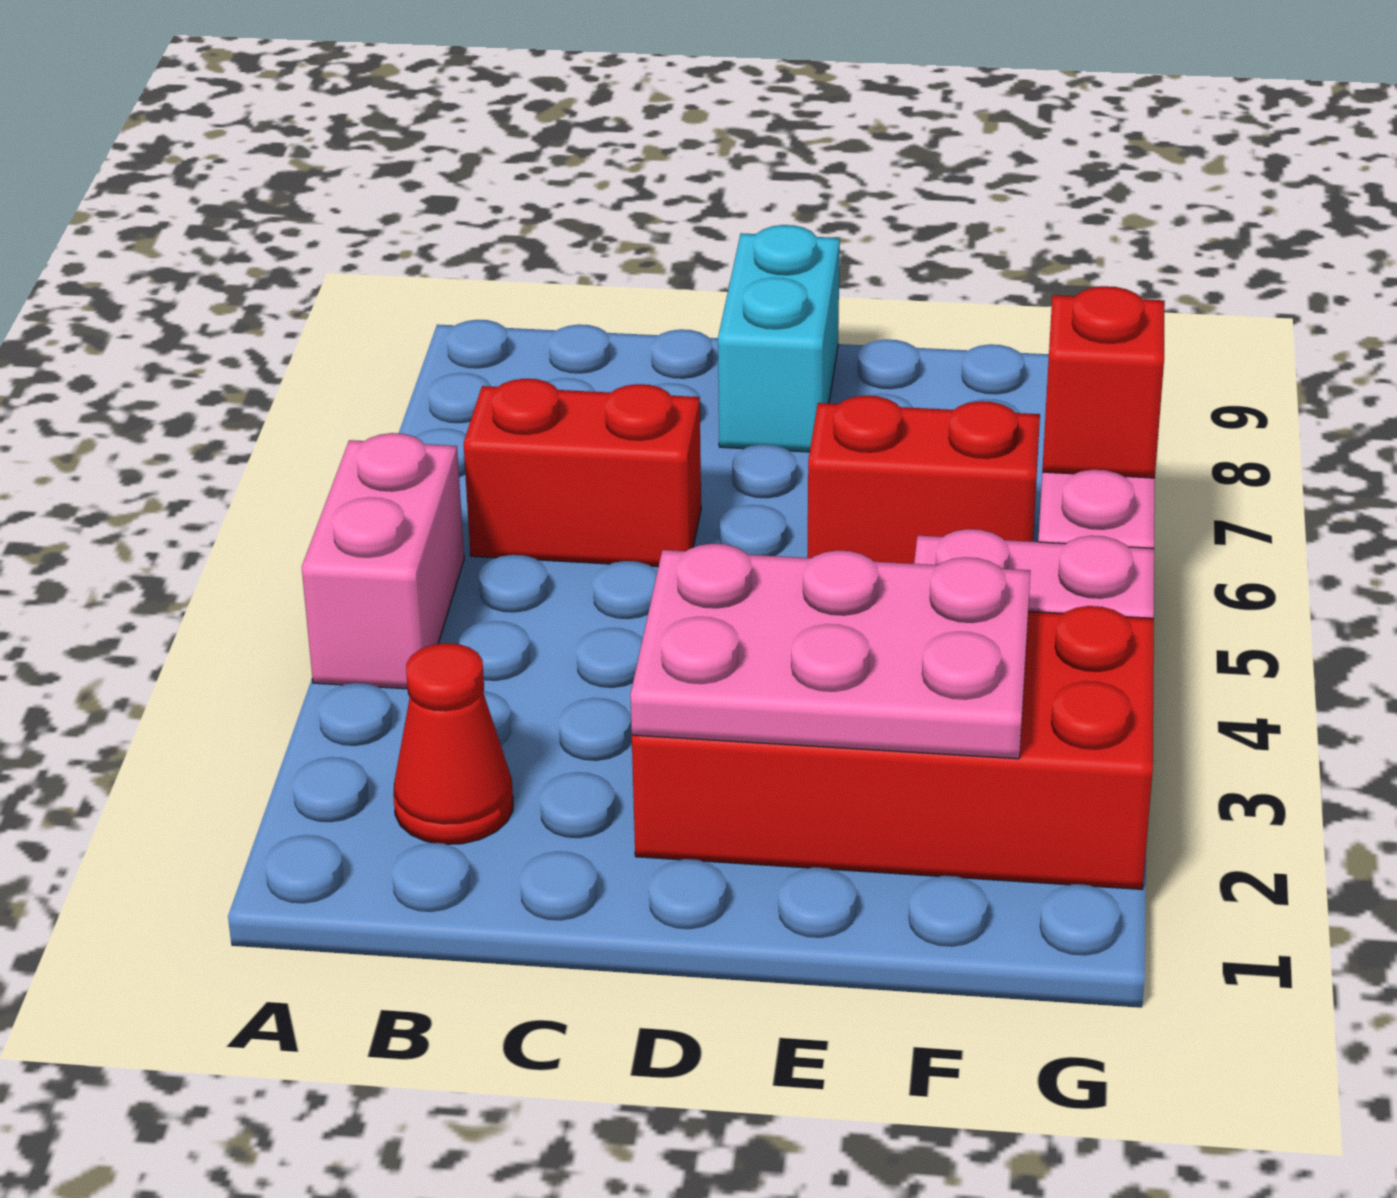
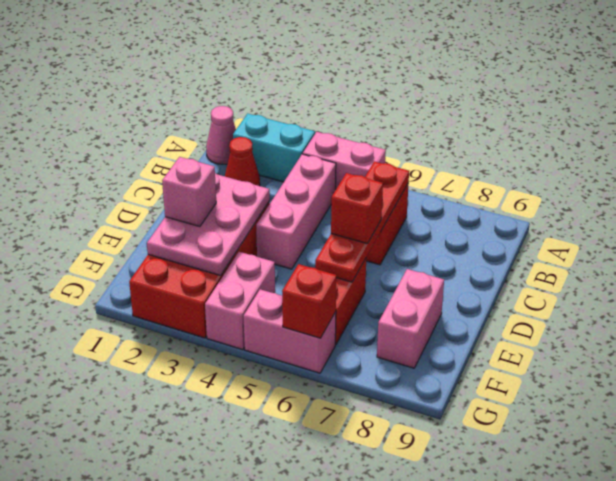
none -> pink cone A1 level 1
none -> pink brick B4:D4 level 1
none -> red plate B6:E6 level 2
none -> red brick D6 level 3
cyan brick D8:D9 level 1 -> cyan brick A2:A3 level 1
none -> pink brick E2 level 3
none -> pink brick E8:F8 level 1

